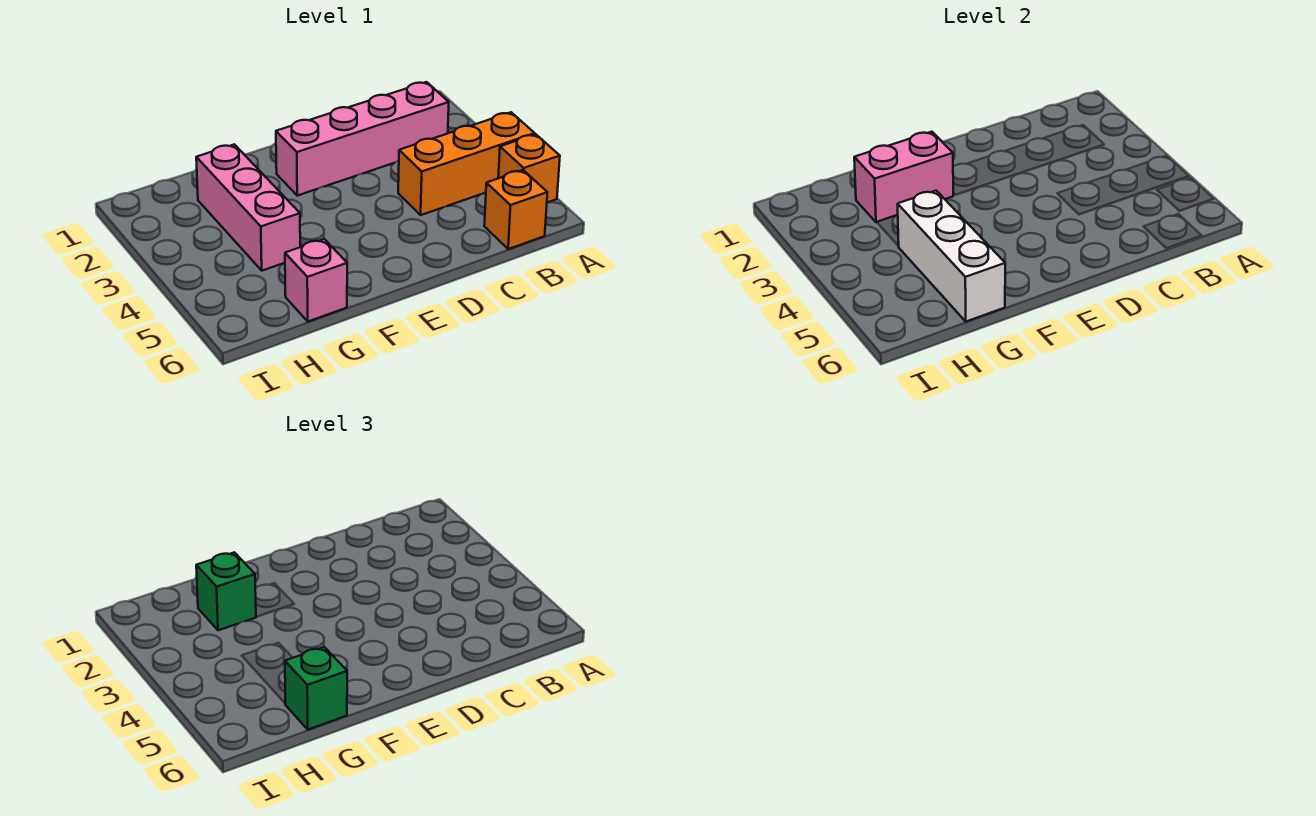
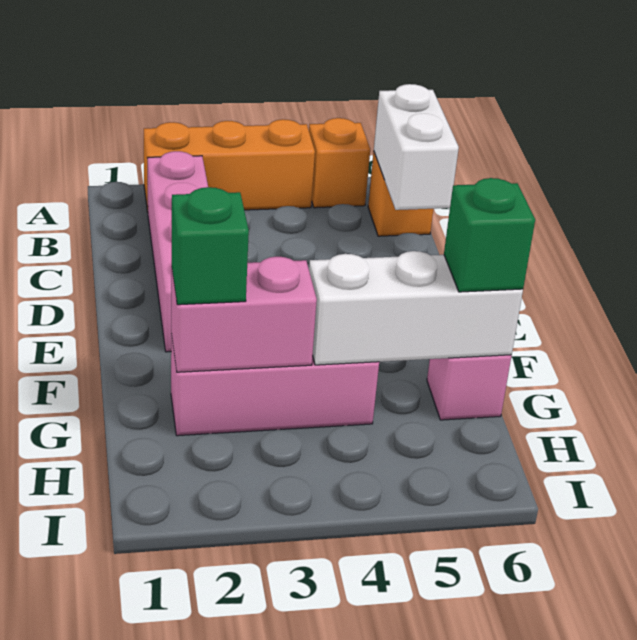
orange brick A4:C4 level 1 -> orange brick A2:A4 level 1
none -> white brick B6:C6 level 2
pink brick F2:G2 level 2 -> pink brick G2:G3 level 2

